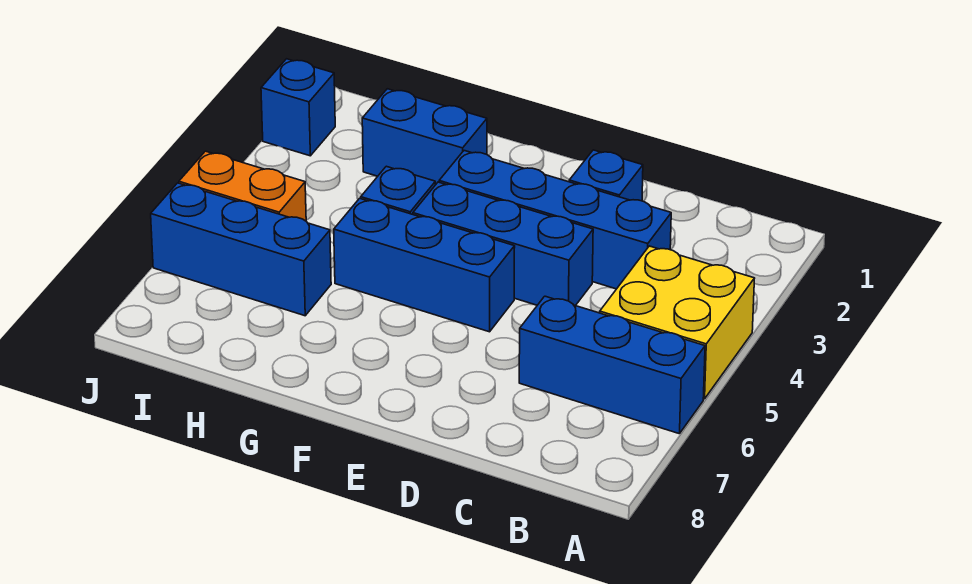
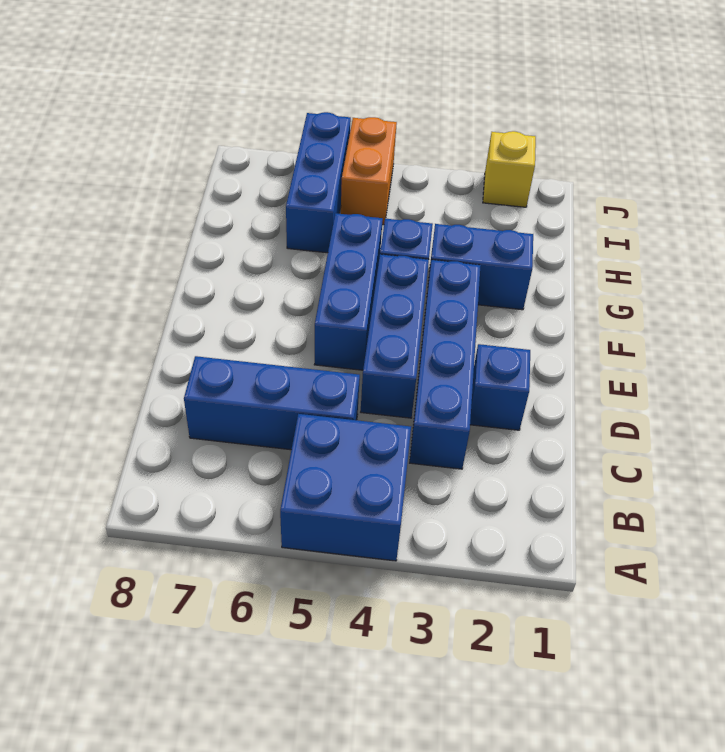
yellow brick A4:B5 level 1 -> blue brick A4:B5 level 1
blue brick A6:C6 level 1 -> blue brick C5:C7 level 1
blue brick G2:H2 level 1 -> blue brick G2:G3 level 1
blue brick J2 level 1 -> yellow brick J2 level 1

